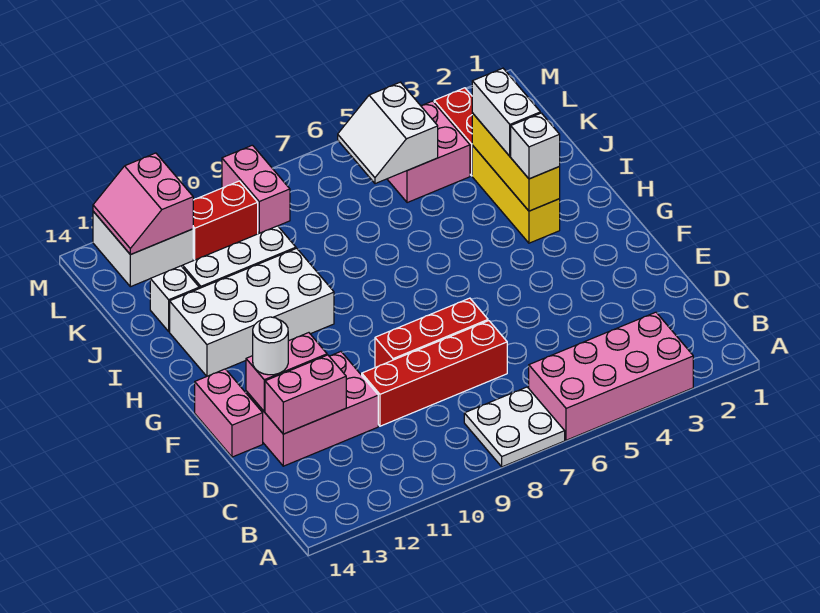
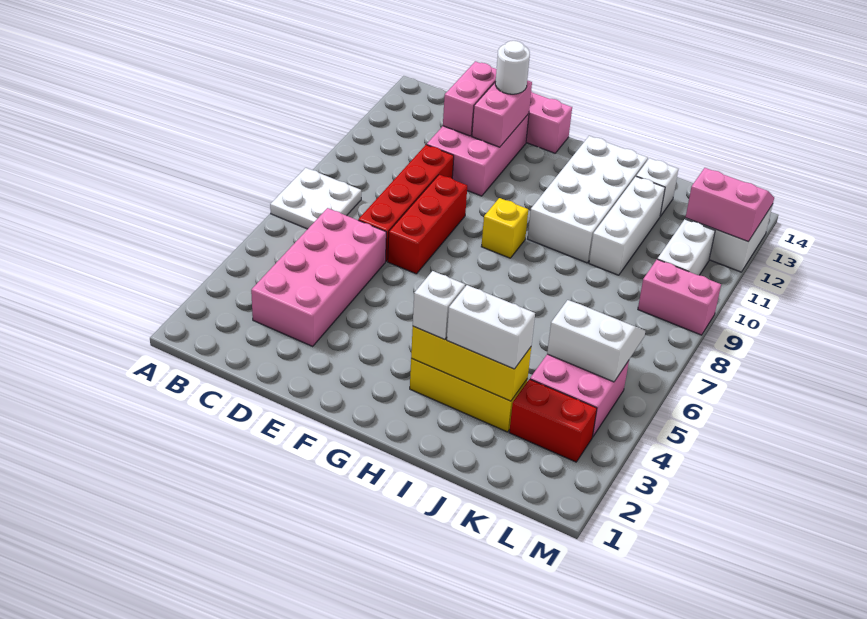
pink brick A3:B6 level 1 -> pink brick C3:D6 level 1
none -> yellow brick G9 level 1
red brick L10:L11 level 1 -> white brick L10:L11 level 1

